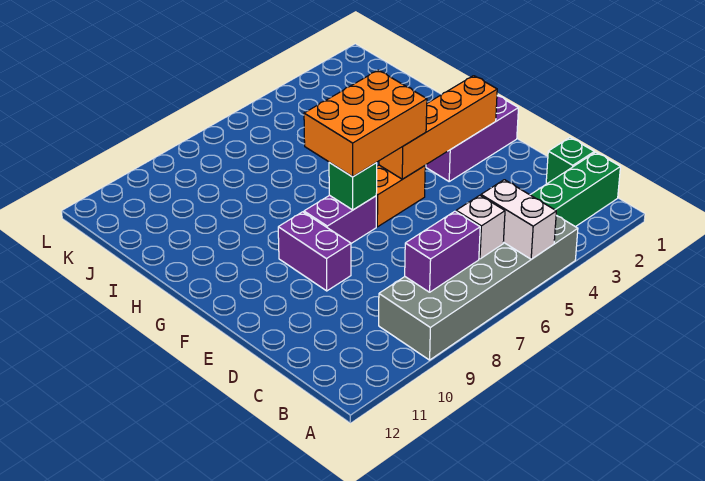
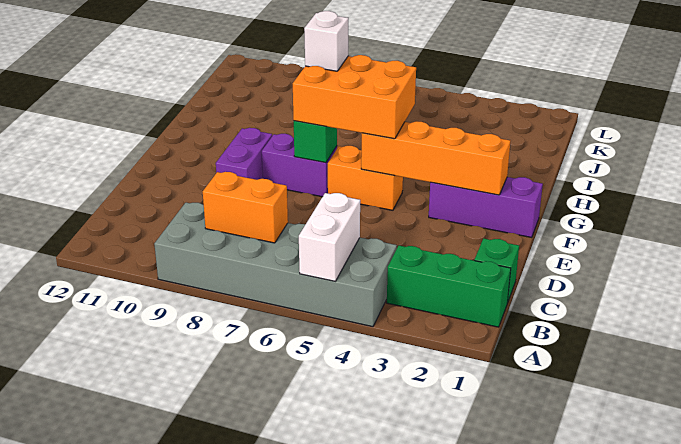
white brick B6 level 2 -> white brick G7 level 4
purple brick B7:B8 level 2 -> orange brick B7:B8 level 2

